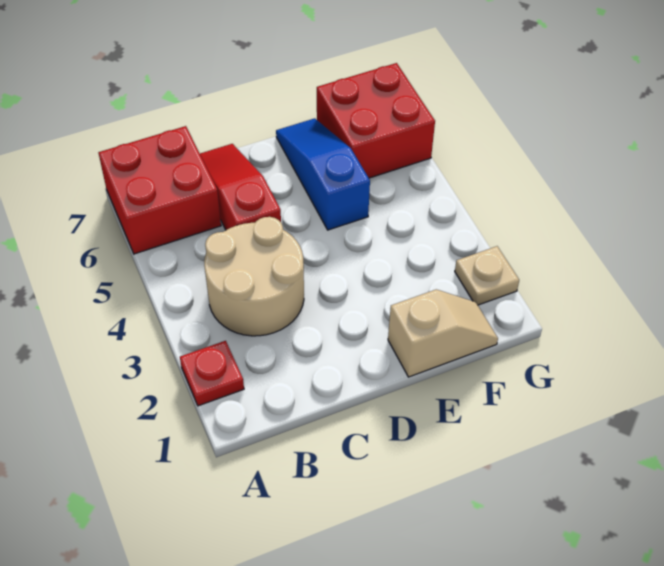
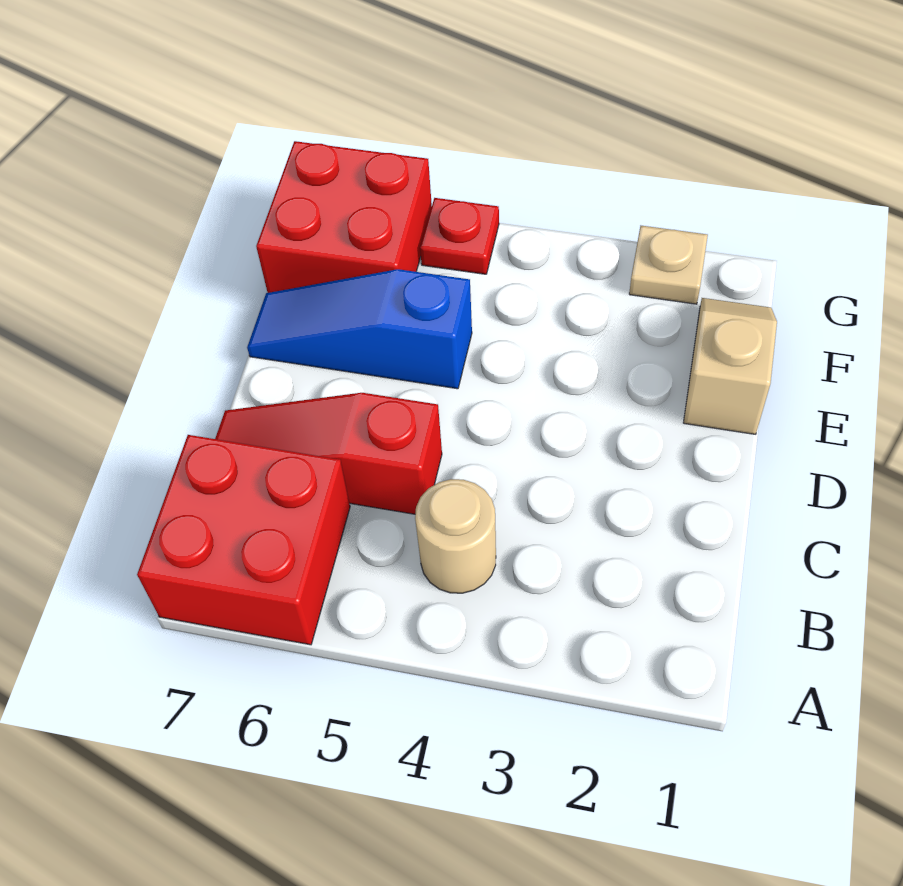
red plate A2 level 1 -> red plate G5 level 1
tan round brick B3:C4 level 1 -> tan round brick B4 level 1

